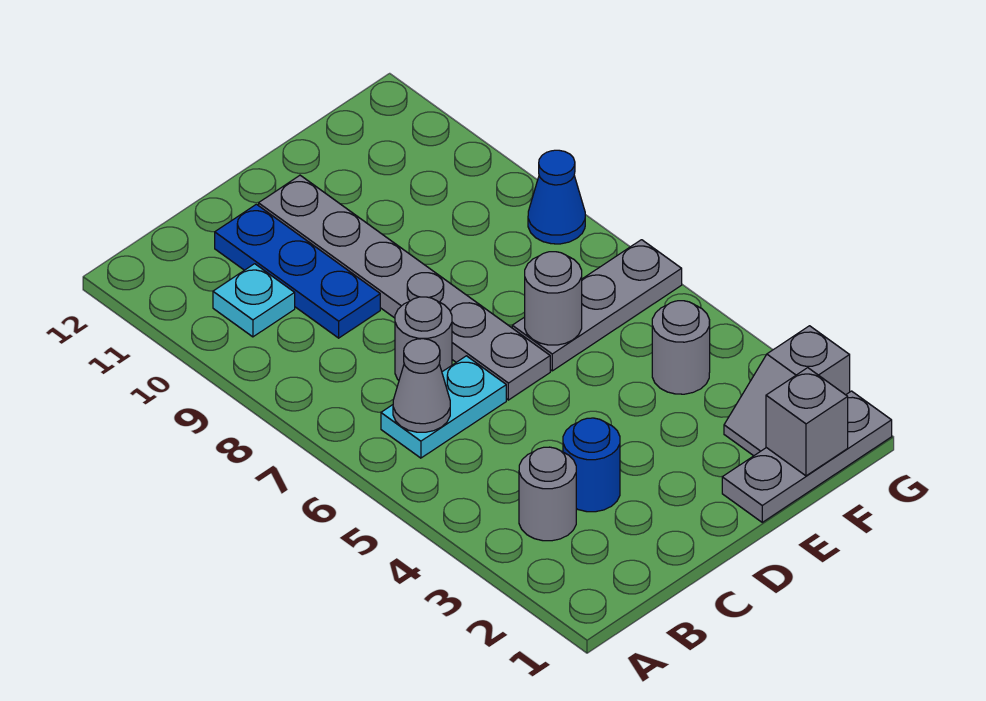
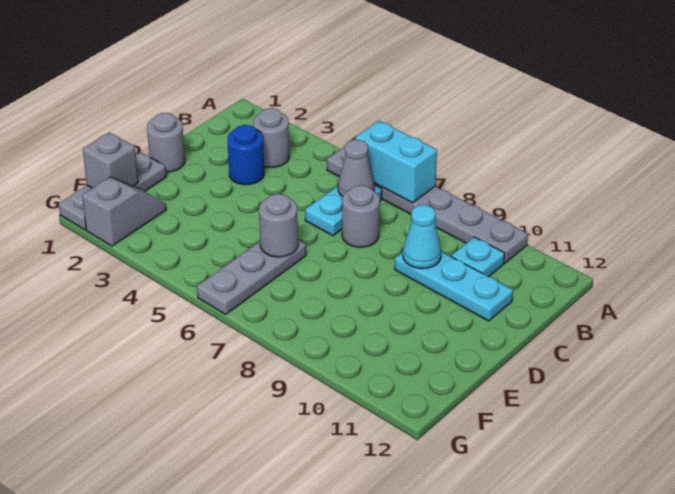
none -> cyan brick A6:A7 level 2
blue plate C9:C11 level 1 -> cyan plate C9:C11 level 1
none -> cyan cone C9 level 2
grey plate D6:D11 level 1 -> grey plate A5:A10 level 1
grey round brick F4 level 1 -> grey round brick D1 level 1
blue cone G8 level 1 -> none

